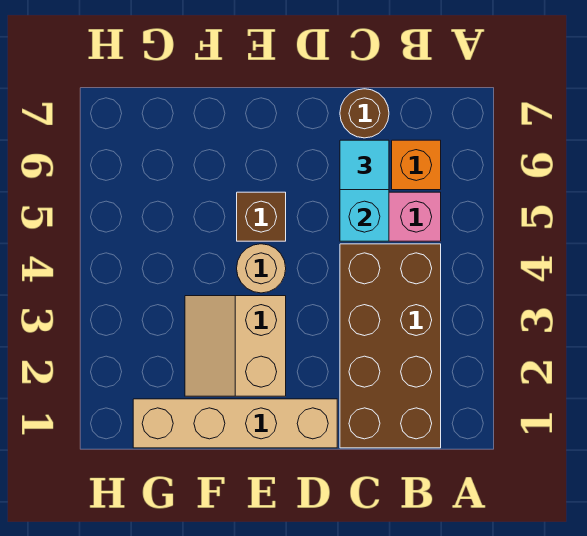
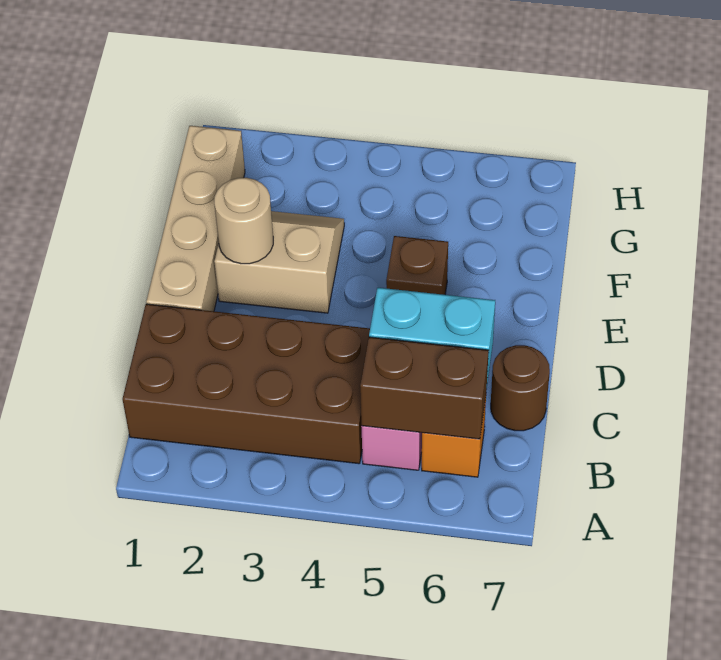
none -> brown brick B5:B6 level 2
cyan tile C6 level 3 -> none
tan round brick E4 level 1 -> tan round brick E2 level 2

